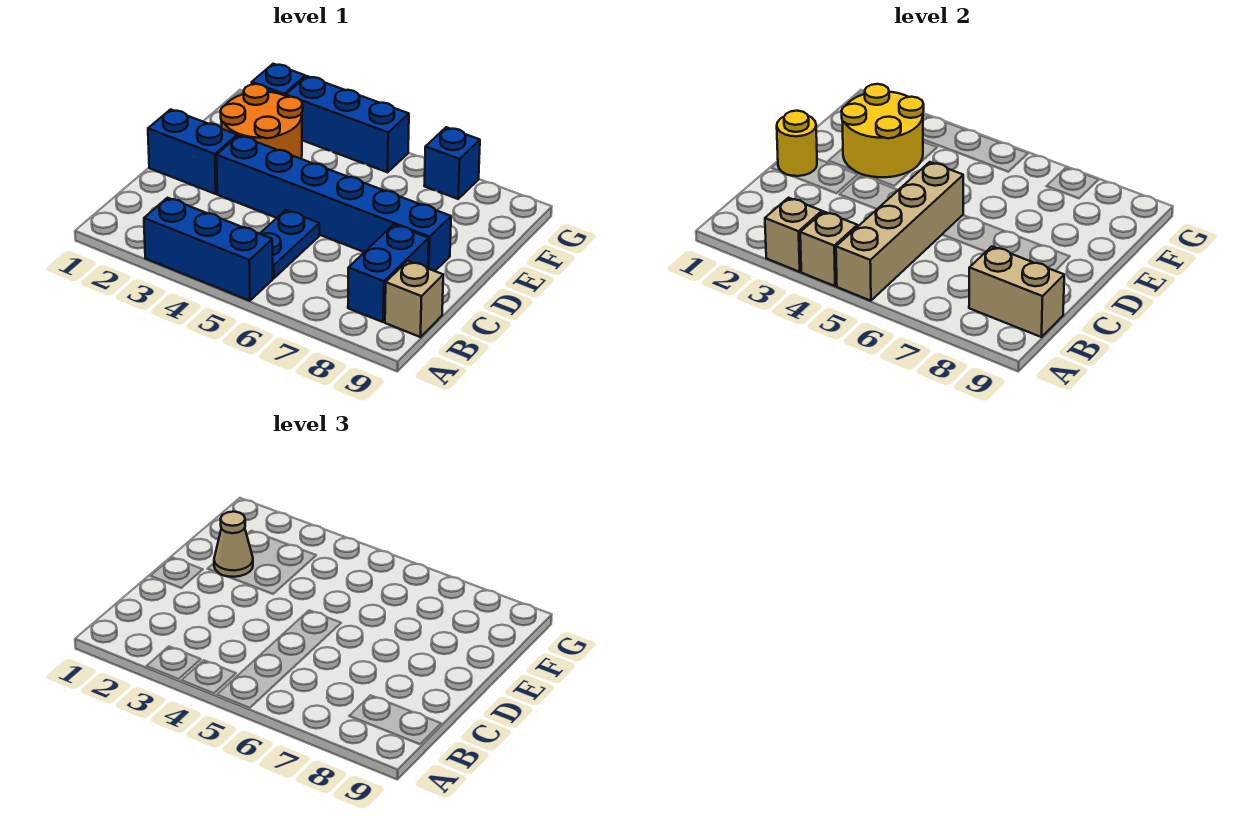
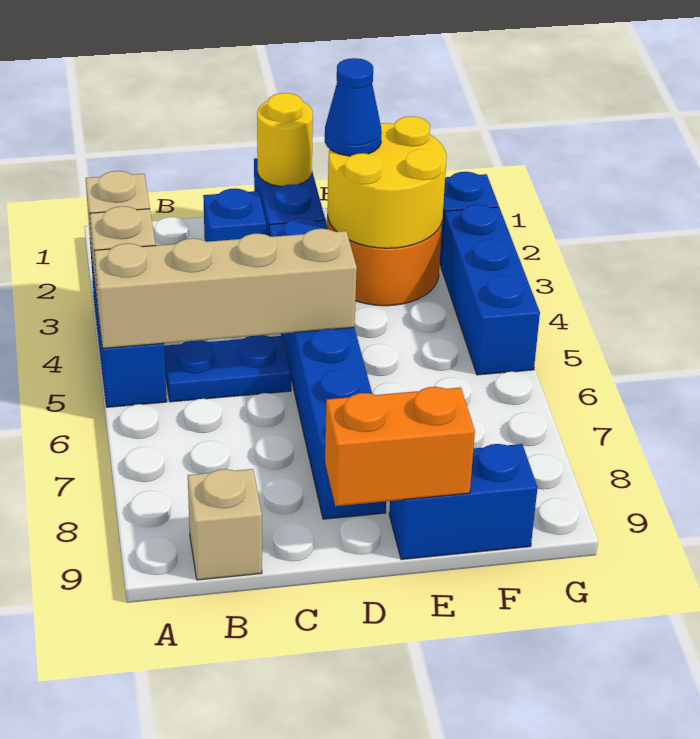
blue brick B8:C8 level 1 -> blue brick E9:F9 level 1
tan brick B8:B9 level 2 -> none
none -> orange brick D9:E9 level 2
tan cone E2 level 3 -> blue cone E2 level 3
blue brick G7 level 1 -> blue brick C2 level 1

